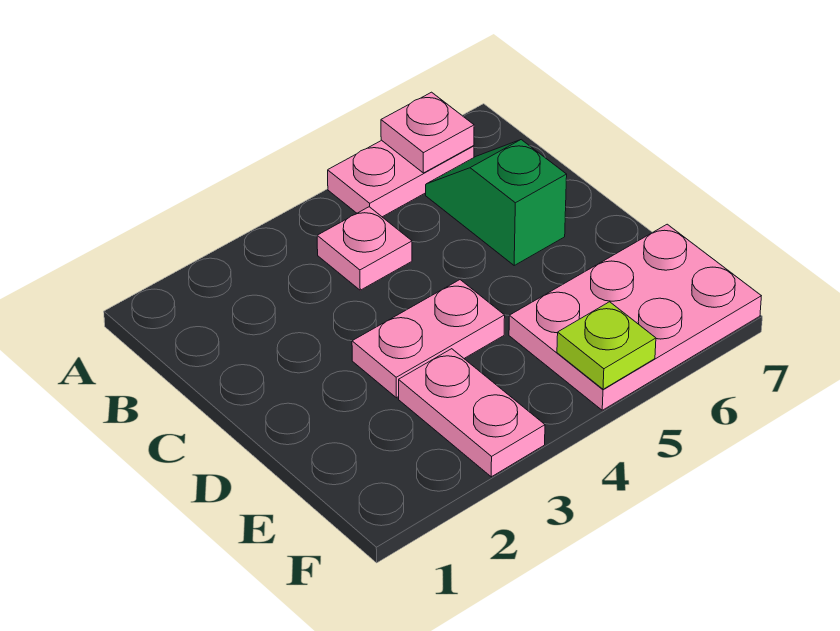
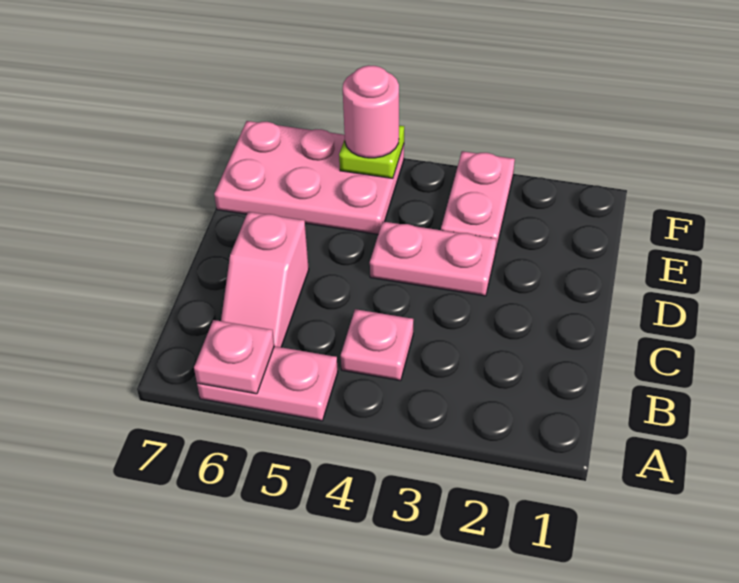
green slope B6:C6 level 1 top C -> pink slope B6:C6 level 1 top C
none -> pink round brick F5 level 3

